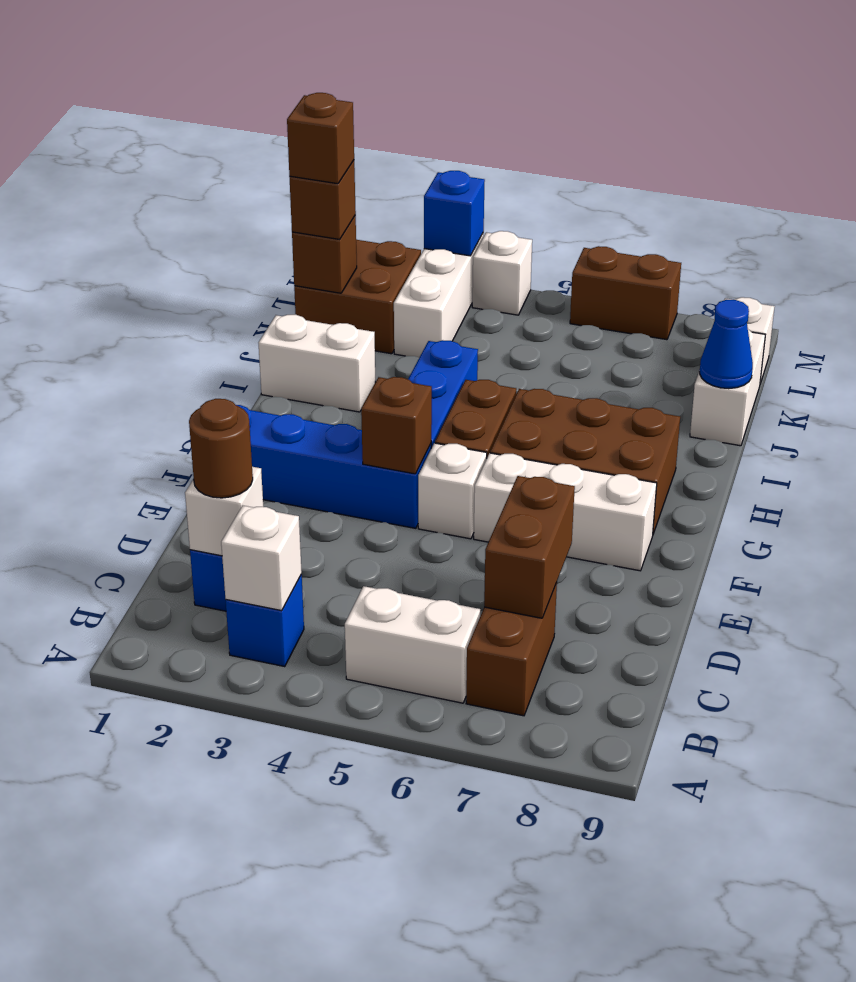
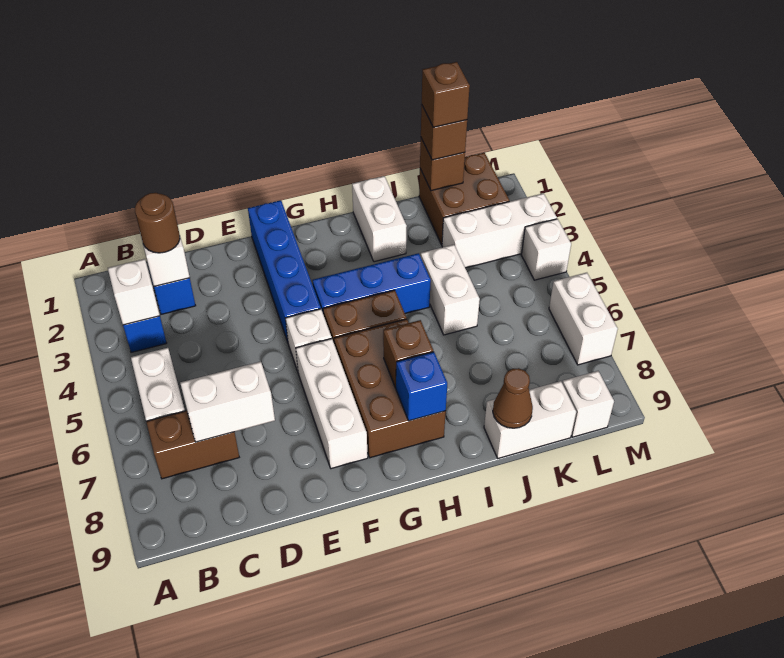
brown brick C7:D7 level 2 -> white brick C7:D7 level 2
brown brick F4 level 2 -> brown brick H7 level 2
none -> white brick J4:J5 level 1
blue cone J9 level 2 -> brown cone J9 level 2
blue brick M3 level 2 -> blue brick H8 level 2
brown brick M6:M7 level 1 -> white brick M6:M7 level 1

